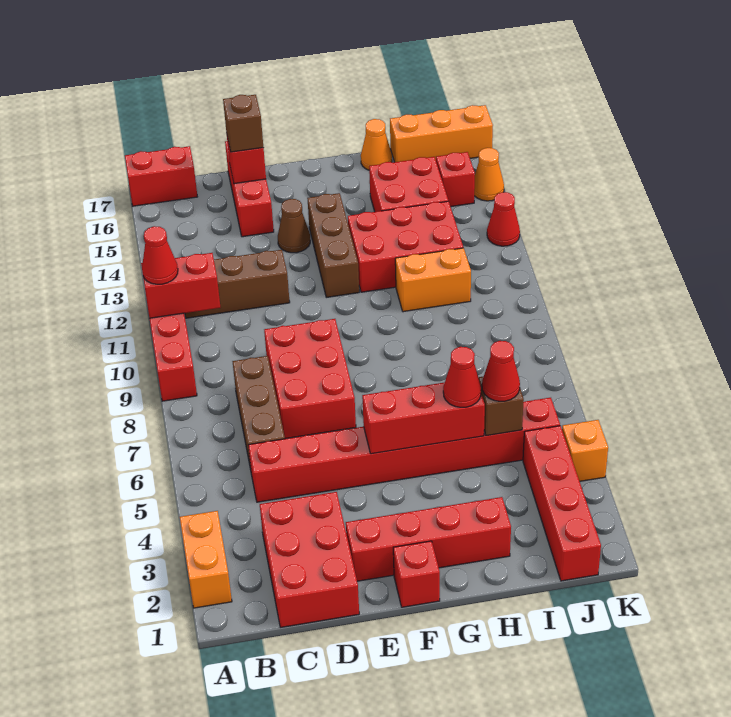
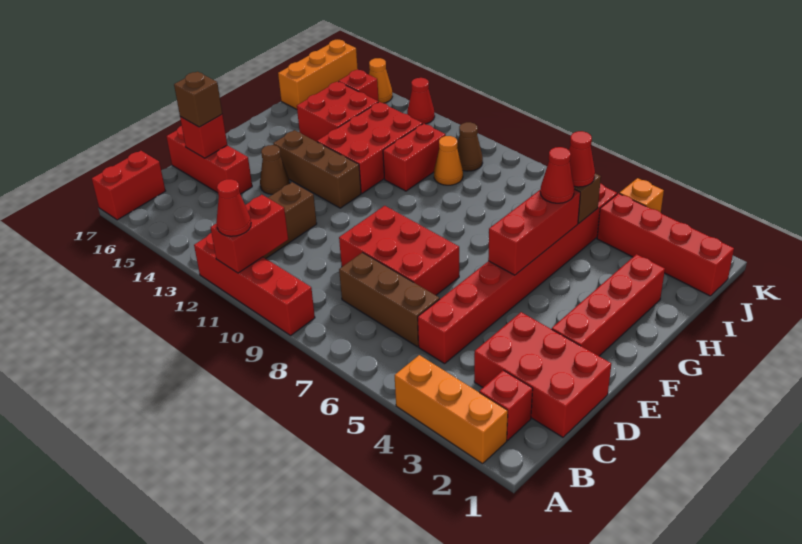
orange brick A2:A3 level 1 -> orange brick A2:A4 level 1
red brick F1 level 1 -> red brick B2 level 1
orange brick H11:I11 level 1 -> red brick H11:I11 level 1
orange cone H17 level 1 -> orange cone I10 level 1
none -> brown cone J10 level 1

